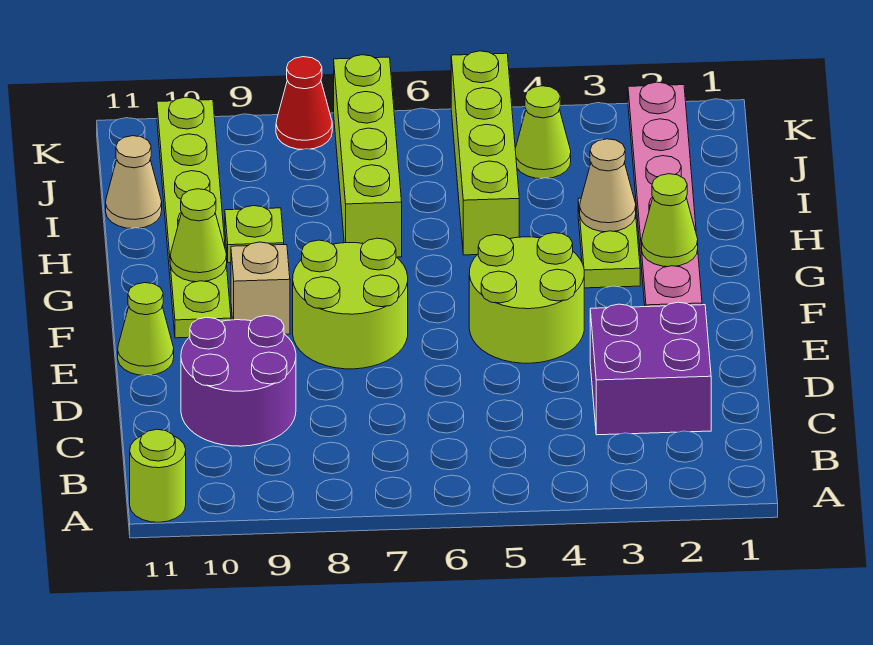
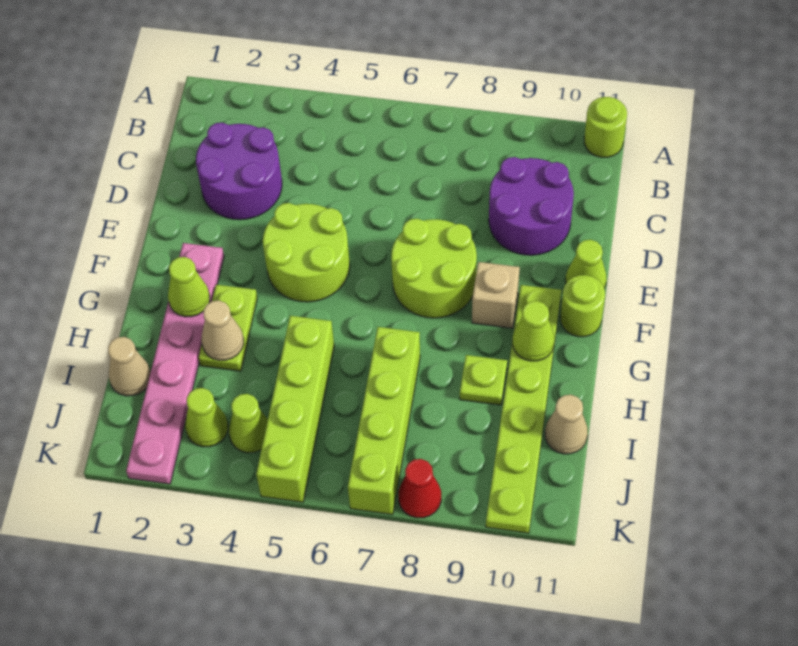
purple brick C2:D3 level 1 -> purple round brick C2:D3 level 1
none -> lime round brick F11 level 1
none -> tan cone I1 level 1
none -> lime cone J3 level 1

